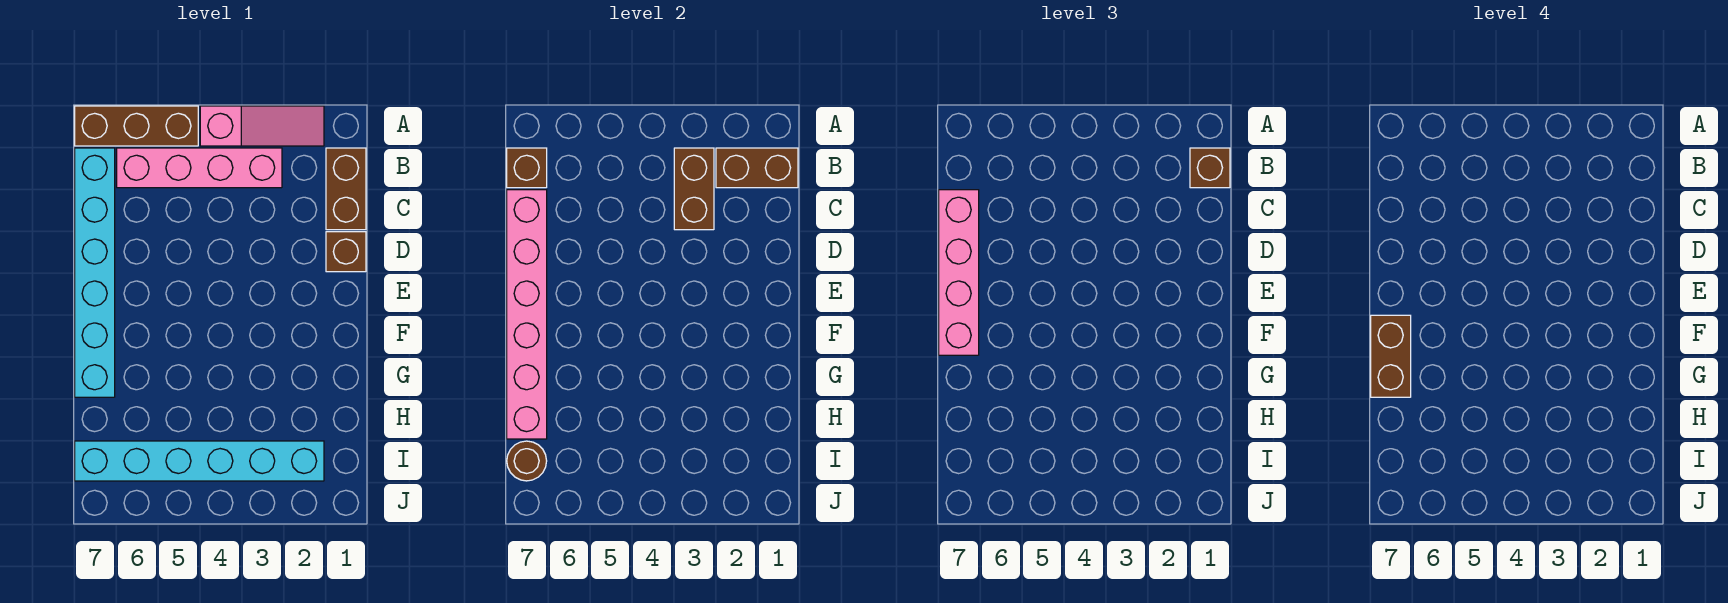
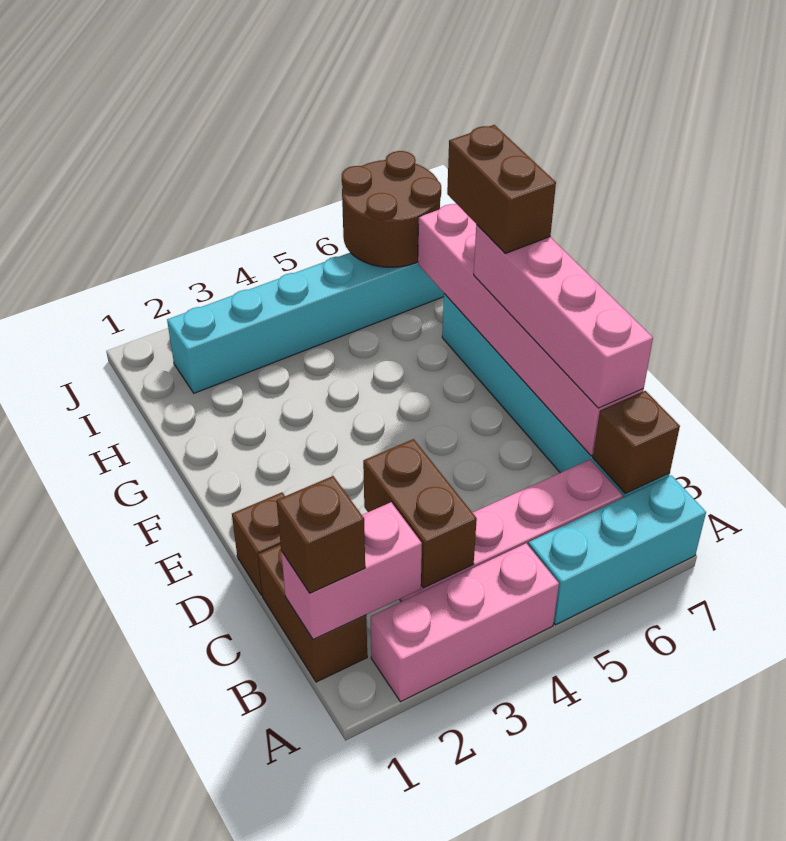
pink slope A2:A4 level 1 top 4 -> pink brick A2:A4 level 1
brown brick A5:A7 level 1 -> cyan brick A5:A7 level 1
brown brick B1:B2 level 2 -> pink brick B1:B2 level 2
brown round brick I7 level 2 -> brown round brick I6:J7 level 2

